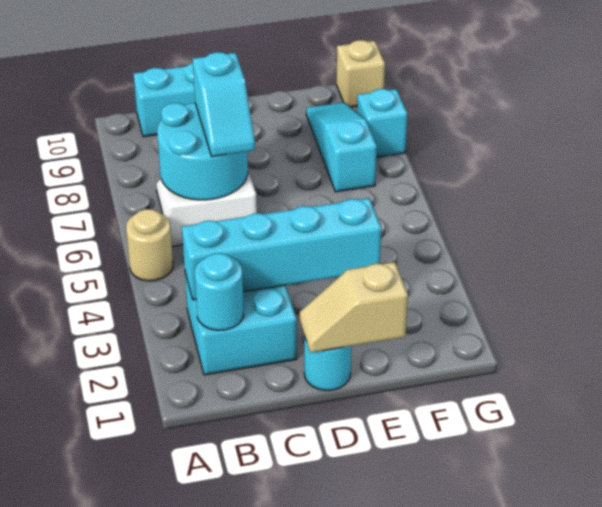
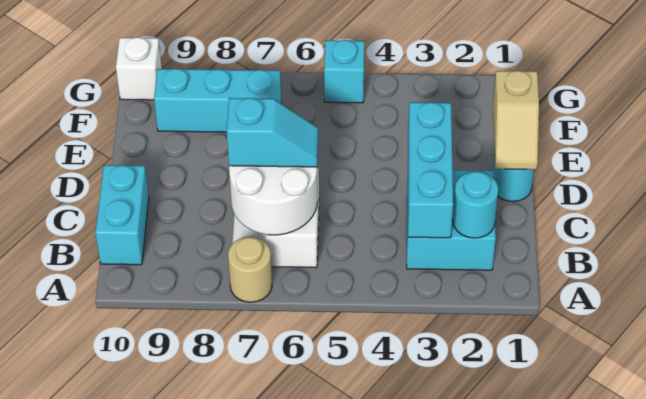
tan round brick A5 level 1 -> tan round brick A7 level 1
cyan brick B3:E3 level 2 -> cyan brick B3:D3 level 2
cyan round brick B6:C7 level 2 -> white round brick B6:C7 level 2
cyan slope F7:F9 level 1 top 7 -> cyan brick F7:F9 level 1
cyan brick G8 level 1 -> cyan brick G5 level 1
tan brick G10 level 1 -> white brick G10 level 1

